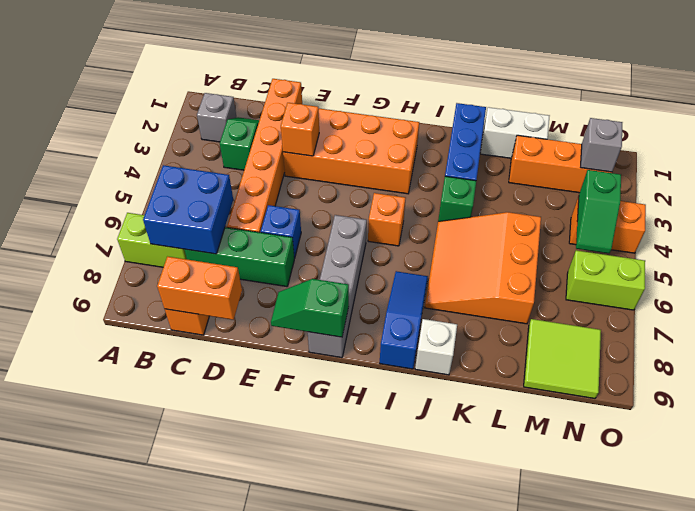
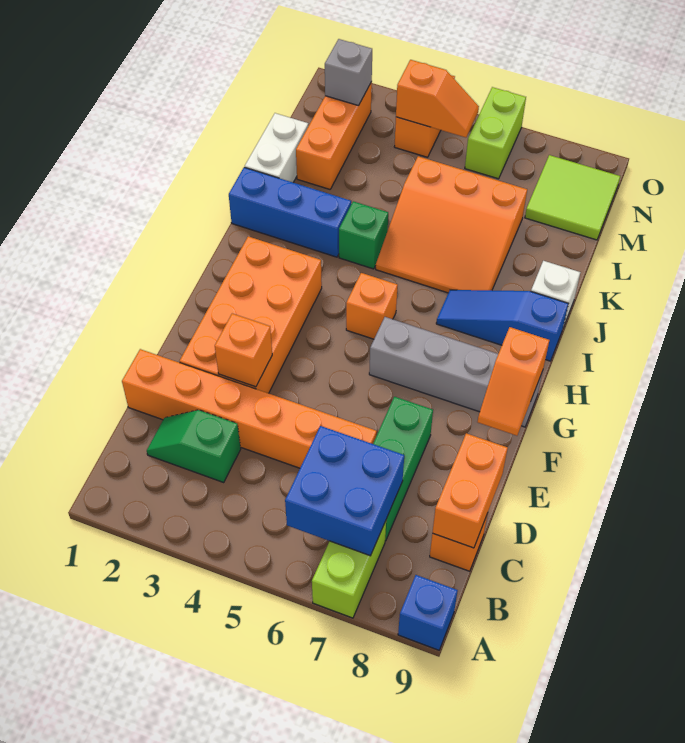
grey brick B2 level 1 -> none
blue brick E6 level 1 -> blue brick A9 level 1
green slope F9:G9 level 2 top G -> orange slope F9:G9 level 2 top G
green slope N4:N5 level 2 top 4 -> orange slope N4:N5 level 2 top 4

